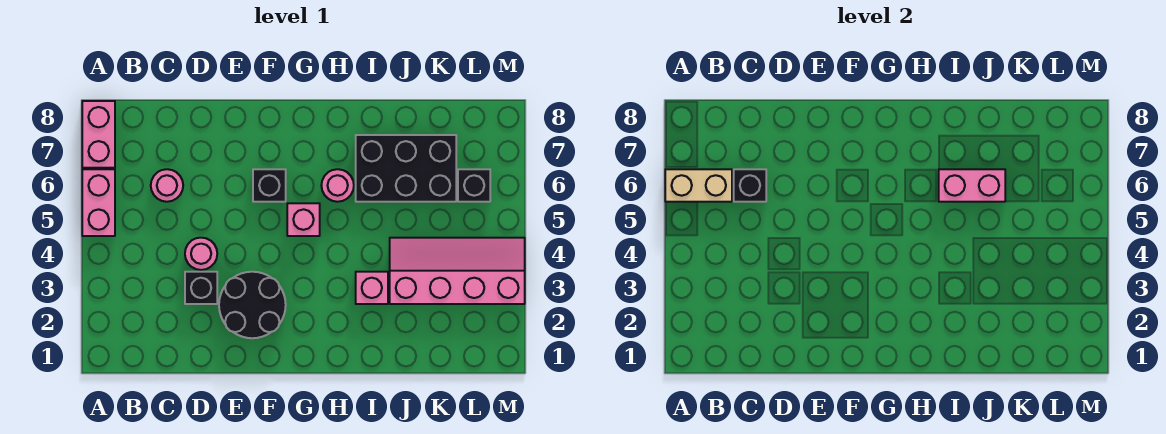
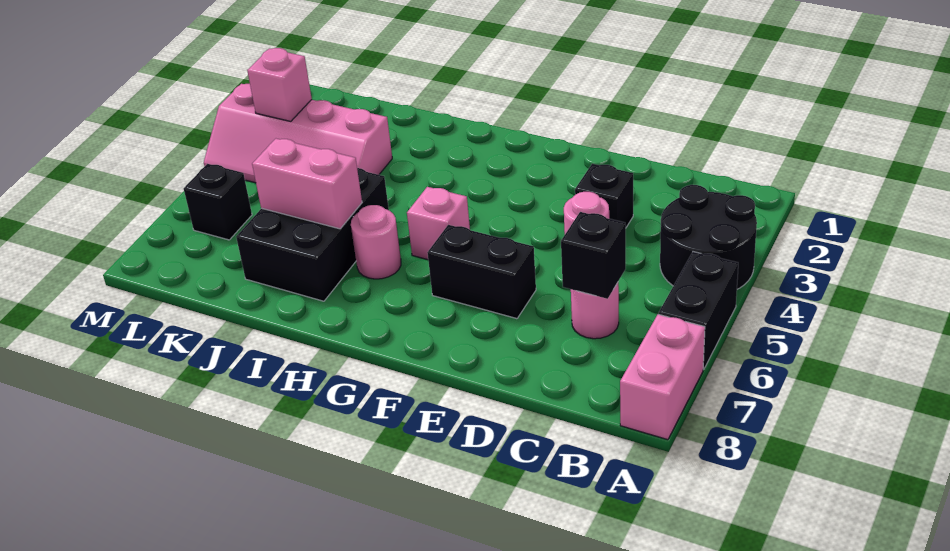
pink brick A5:A6 level 1 -> black brick A5:A6 level 1
tan brick A6:B6 level 2 -> none
black round brick E2:F3 level 1 -> black round brick A3:B4 level 1
black brick F6 level 1 -> black brick E6:F6 level 1
pink brick I3 level 1 -> pink brick L3 level 2
black brick I6:K7 level 1 -> black brick I5:J7 level 1

